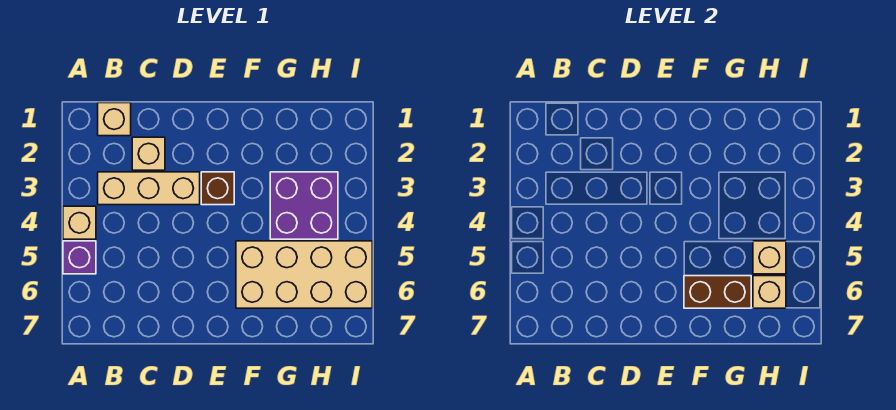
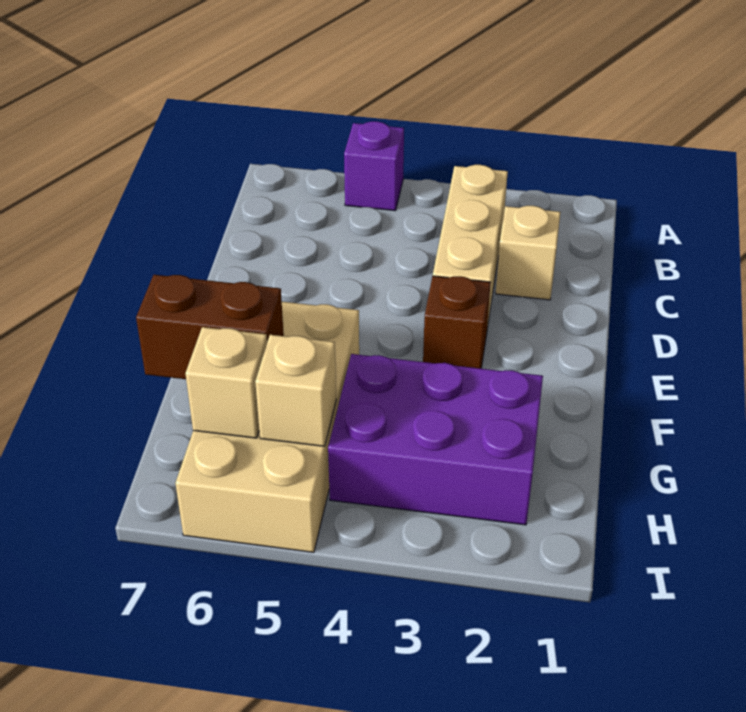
tan brick A4 level 1 -> none
tan brick B1 level 1 -> none
brown brick F6:G6 level 2 -> brown brick G6:G7 level 2
purple brick G3:H4 level 1 -> purple brick G2:H4 level 1

